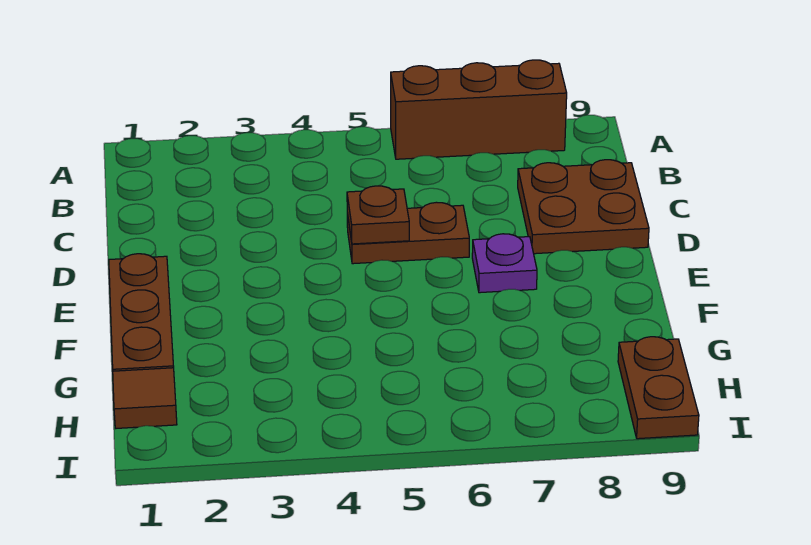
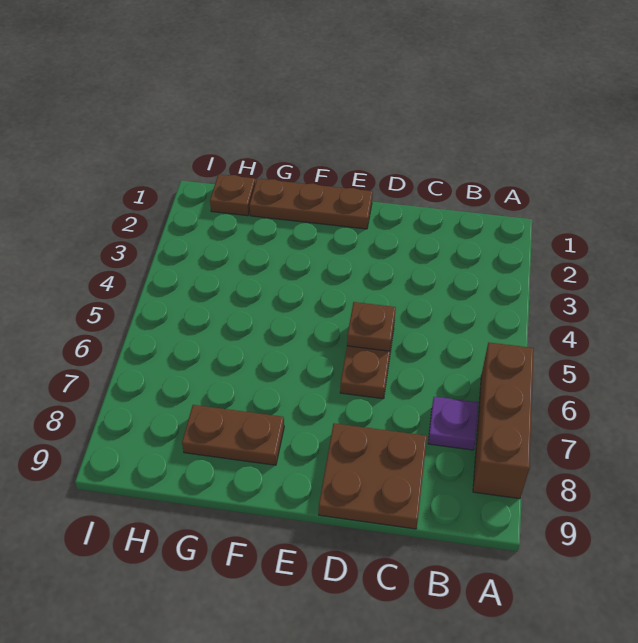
purple plate E7 level 1 -> purple plate B7 level 1
brown tile H1 level 1 -> brown plate H1 level 1
brown plate H9:I9 level 1 -> brown plate F8:G8 level 1

